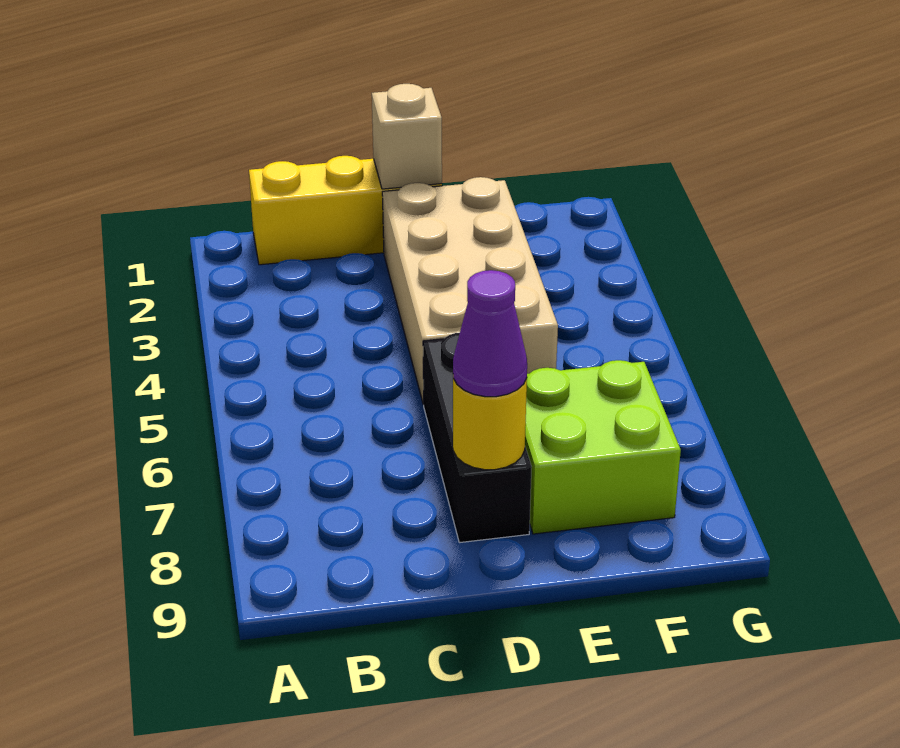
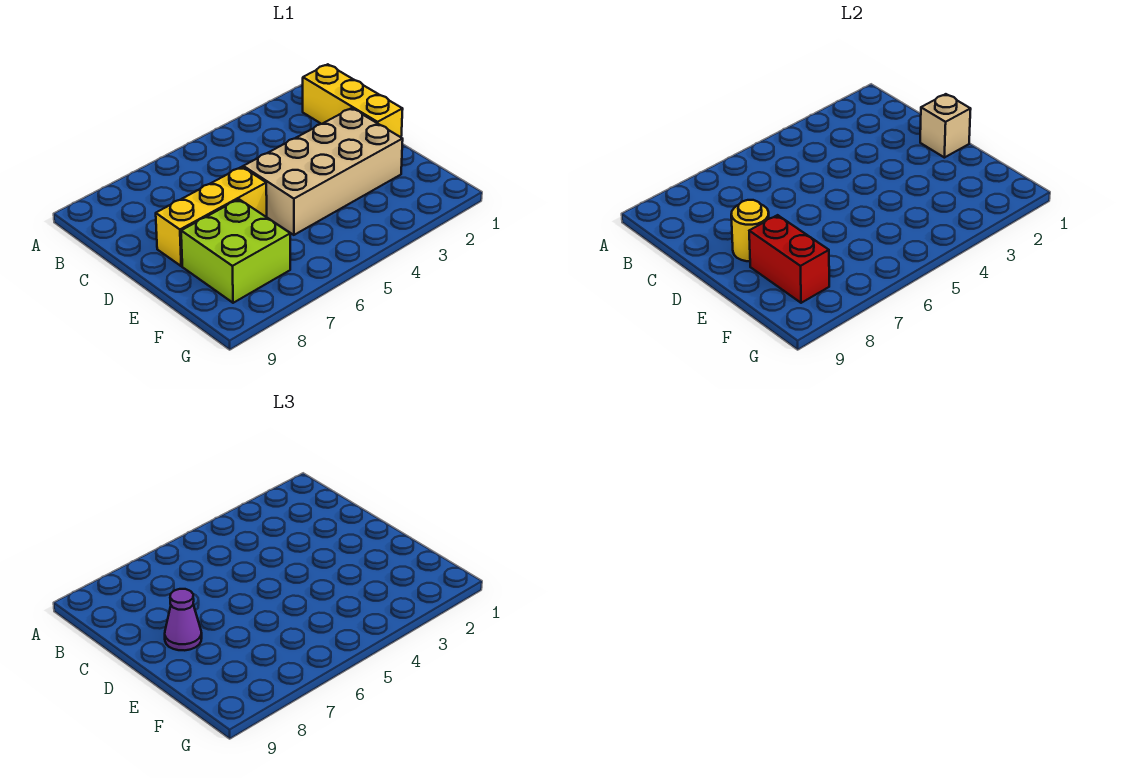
black brick D6:D8 level 1 -> yellow brick D6:D8 level 1
none -> red brick E8:F8 level 2

